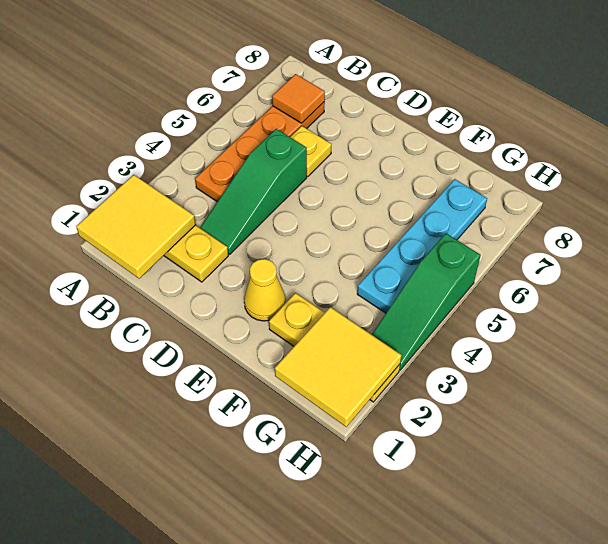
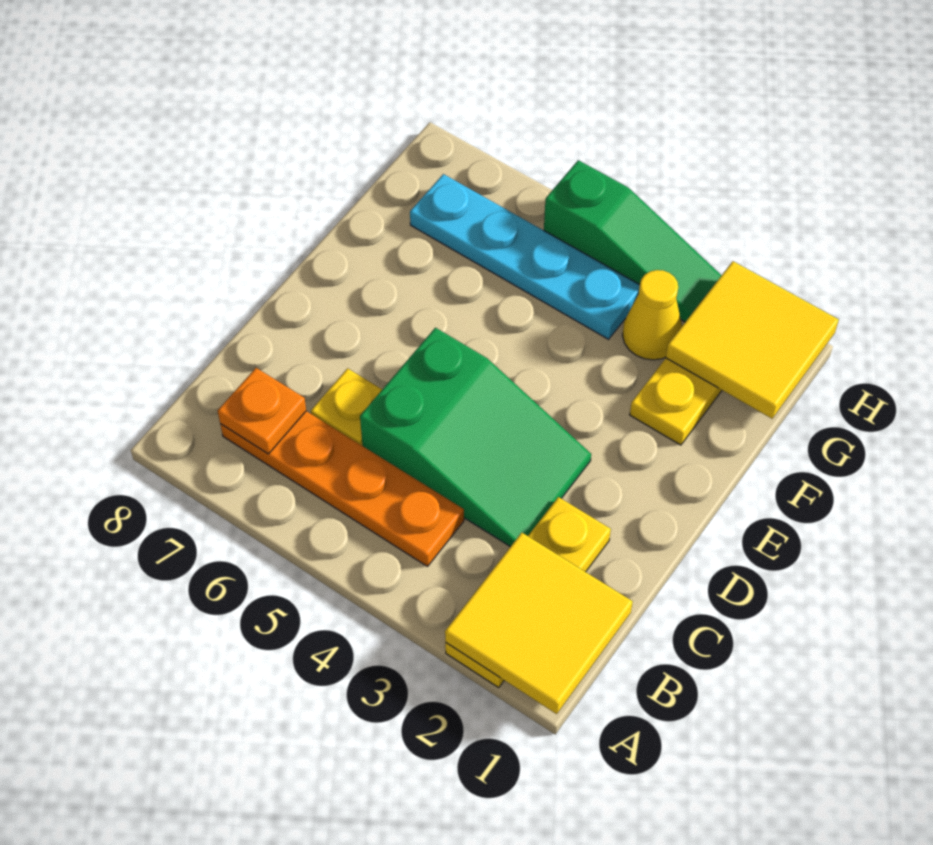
orange tile B7 level 2 -> orange plate B7 level 2
green slope C3:C5 level 1 top 5 -> green slope C3:D5 level 1 top 5
yellow cone E2 level 1 -> yellow cone G3 level 1

